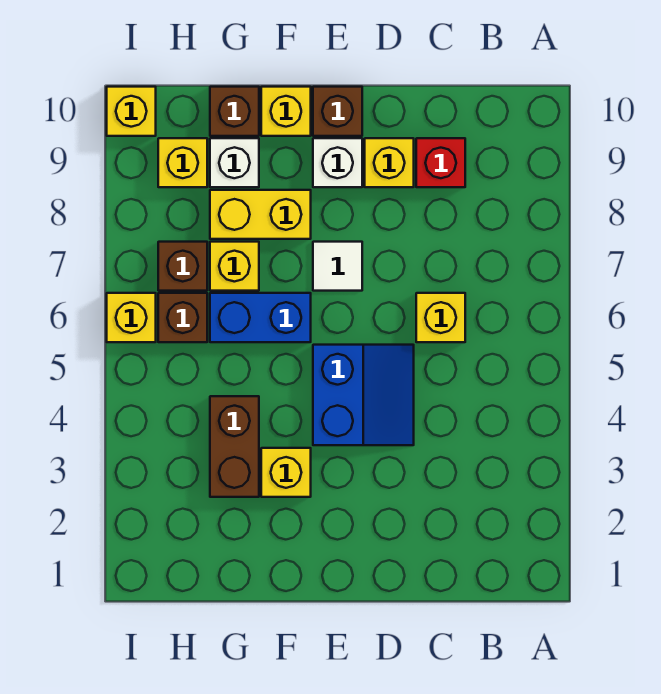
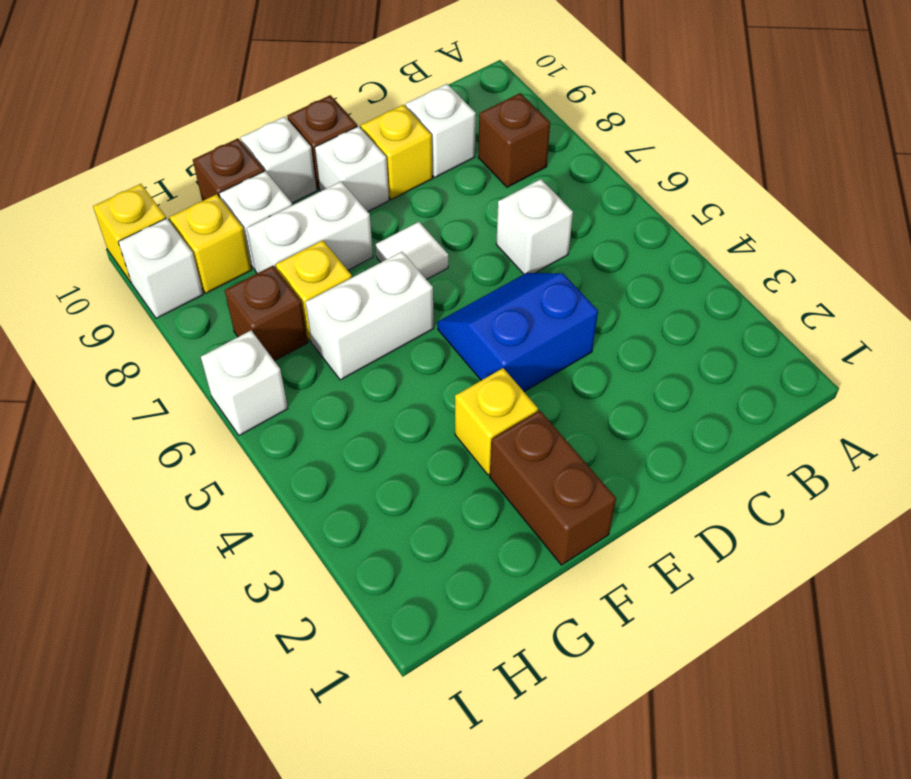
yellow brick C6 level 1 -> white brick C6 level 1
red brick C9 level 1 -> white brick C9 level 1
blue slope D4:E5 level 1 top E -> blue slope D4:E5 level 1 top 4
blue brick F6:G6 level 1 -> white brick F6:G6 level 1
yellow brick F8:G8 level 1 -> white brick F8:G8 level 1
yellow brick F10 level 1 -> white brick F10 level 1
brown brick G3:G4 level 1 -> brown brick F1:F2 level 1
brown brick H6 level 1 -> brown brick B8 level 1
yellow brick I6 level 1 -> white brick I6 level 1
none -> white brick I9 level 1

